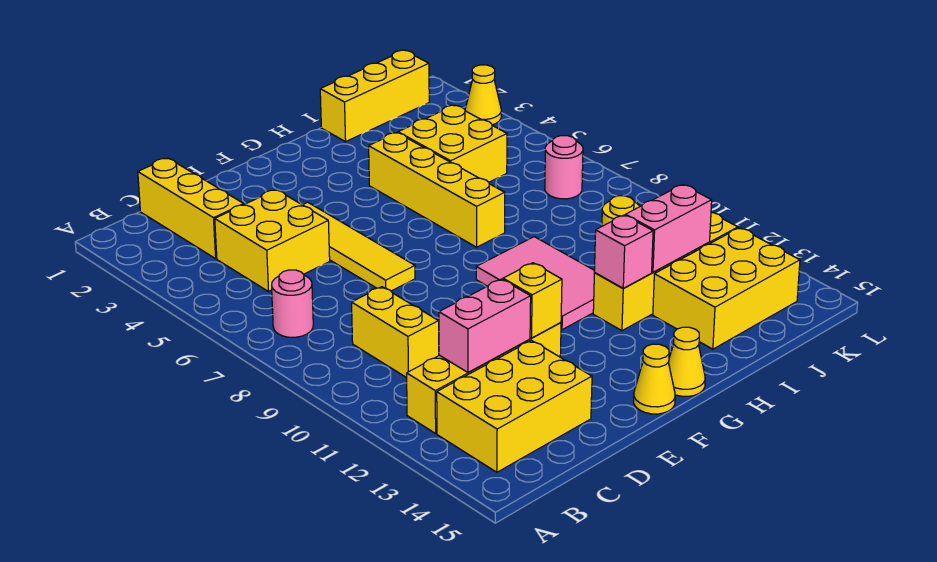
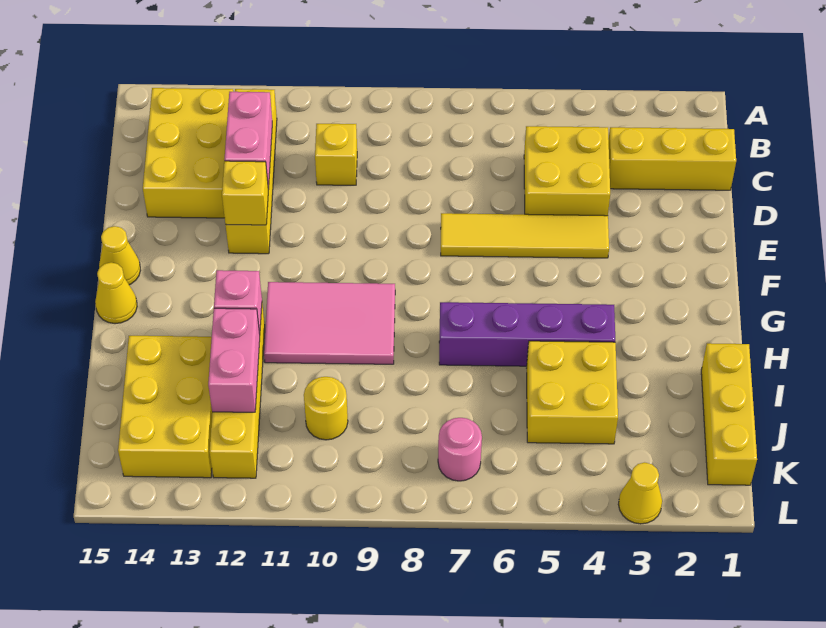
pink round brick B7 level 1 -> none
yellow brick C9:C10 level 1 -> yellow brick C10 level 1
yellow brick H4:H7 level 1 -> purple brick H4:H7 level 1

